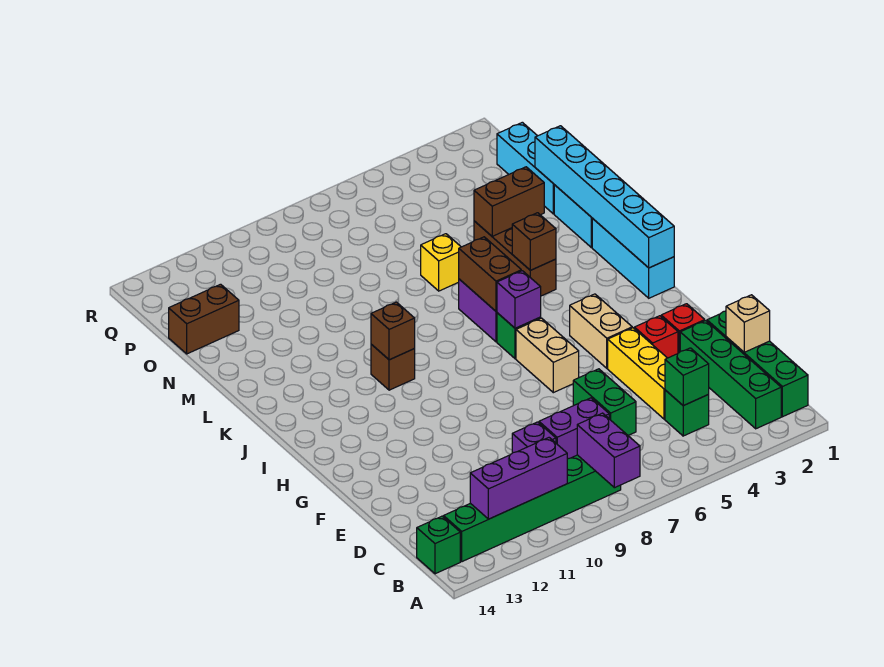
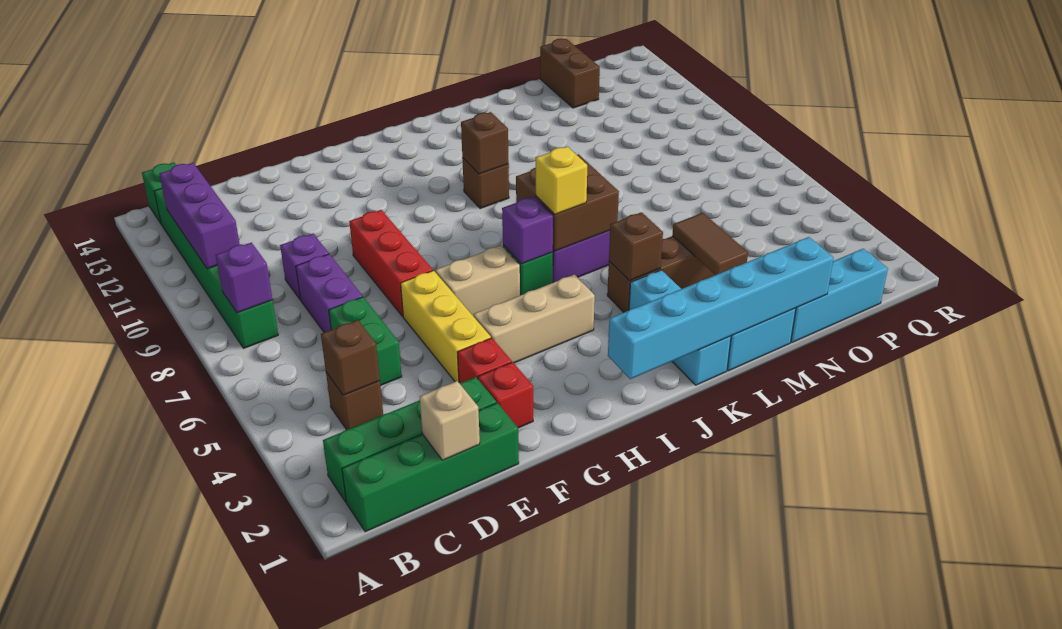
purple brick A8:B8 level 2 -> purple brick B8 level 2
green brick C4 level 1 -> brown brick C4 level 1
green brick C4 level 2 -> brown brick C4 level 2
yellow brick D4:F4 level 1 -> yellow brick F4:F6 level 1
green brick D6:E6 level 1 -> green brick D5:D6 level 1
none -> red brick F7:F9 level 1
tan brick G4:H4 level 1 -> tan brick G4:I4 level 1
cyan brick I1:K1 level 1 -> cyan brick K1:K3 level 1
brown brick J6:K6 level 2 -> brown brick J6:K7 level 2
brown brick M3:M4 level 2 -> brown tile M3:M4 level 2
yellow brick M6 level 1 -> yellow brick J6 level 3

